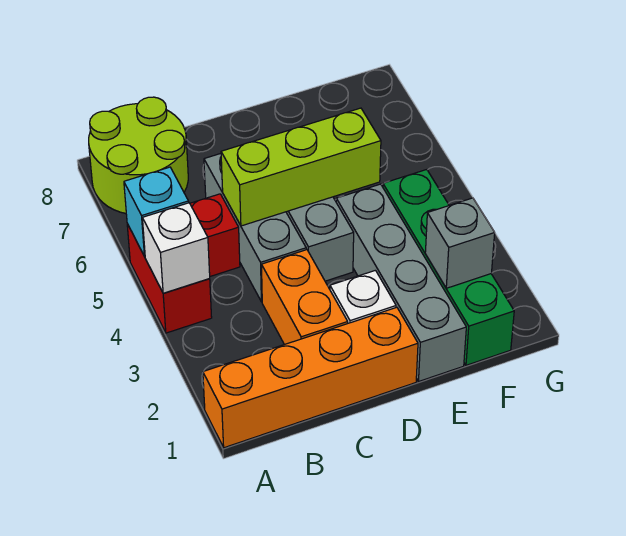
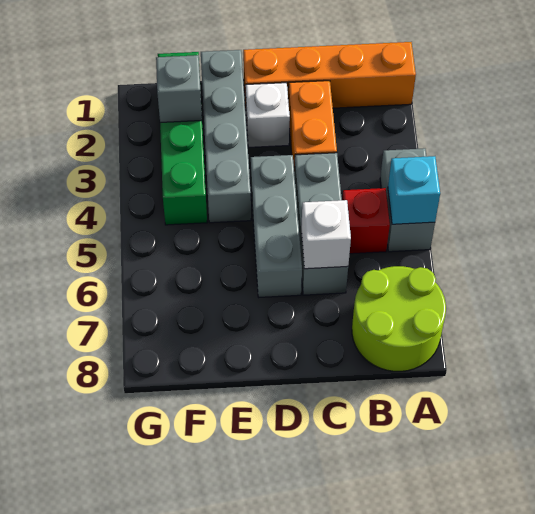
red brick A4:A5 level 1 -> grey brick A4:A5 level 1
white brick A4 level 2 -> white brick C6 level 2
lime brick C5:E5 level 2 -> none

